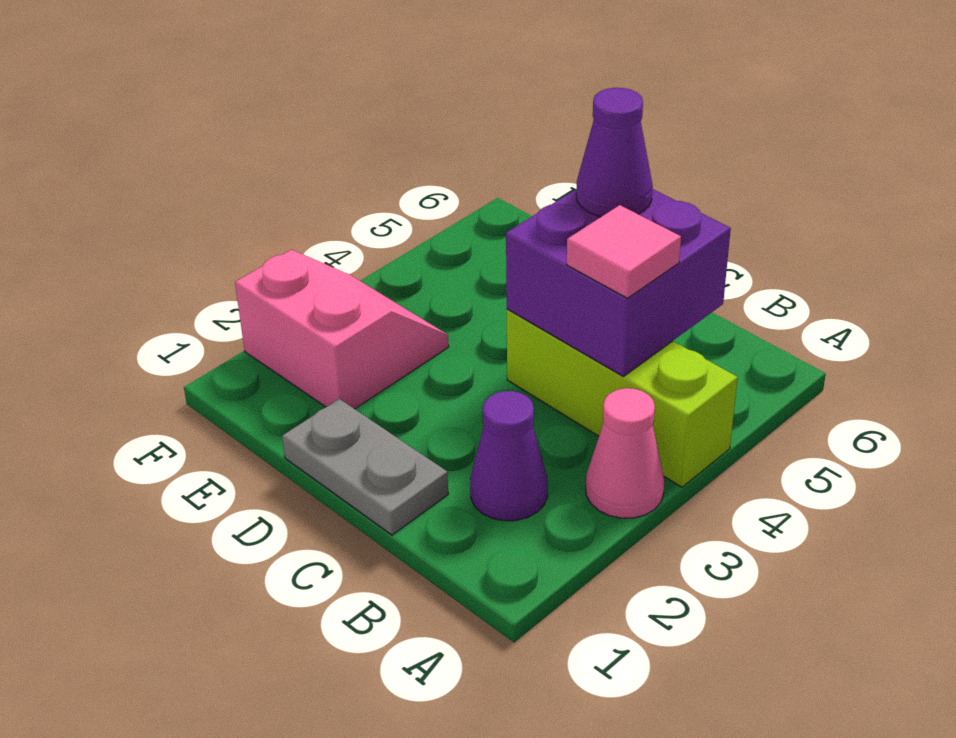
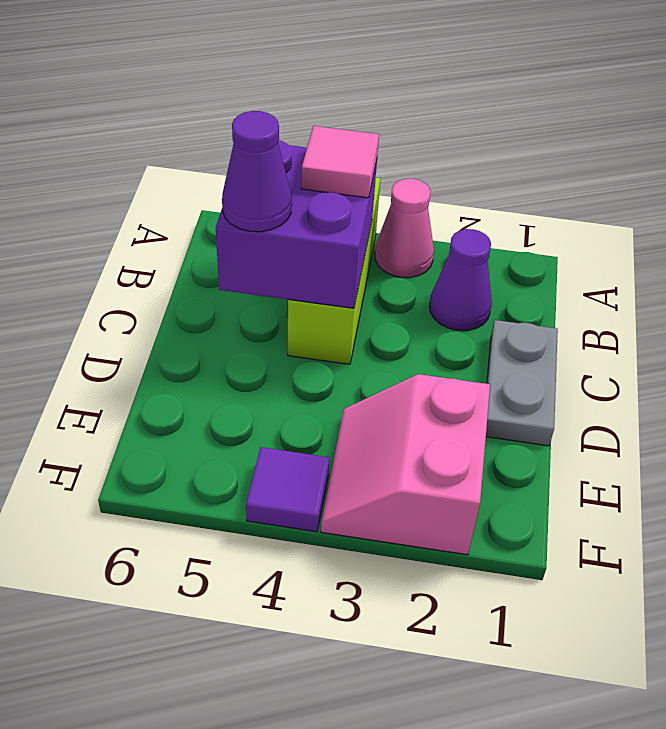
none -> purple tile F4 level 1

